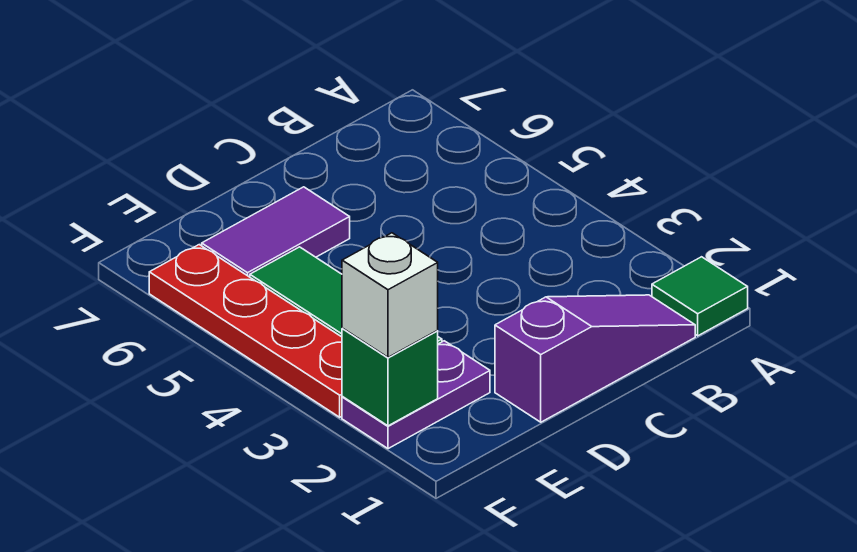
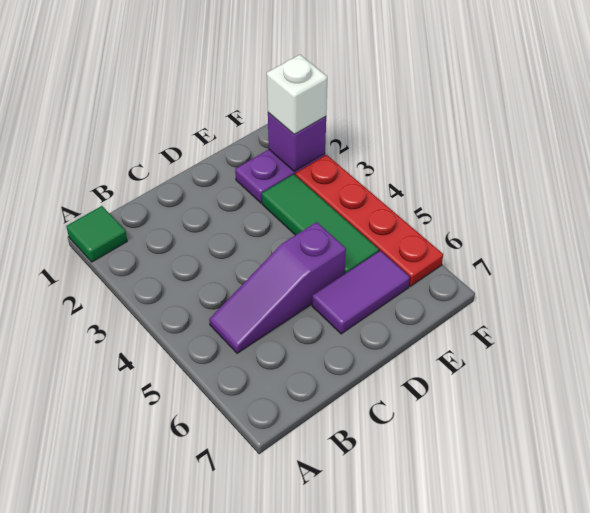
purple slope B1:D1 level 1 top D -> purple slope B5:D5 level 1 top D
green brick F2 level 2 -> purple brick F2 level 2

